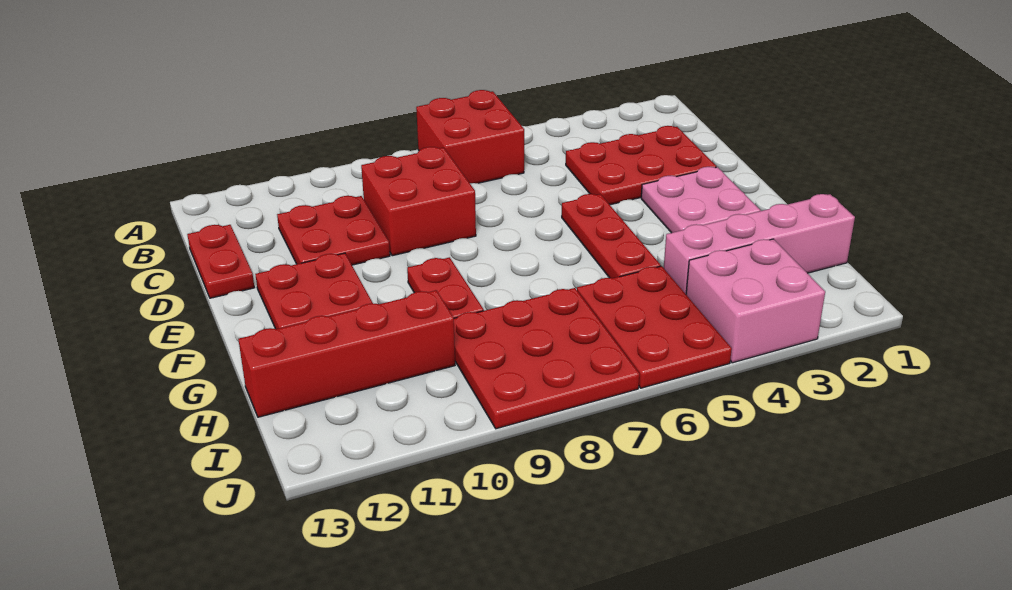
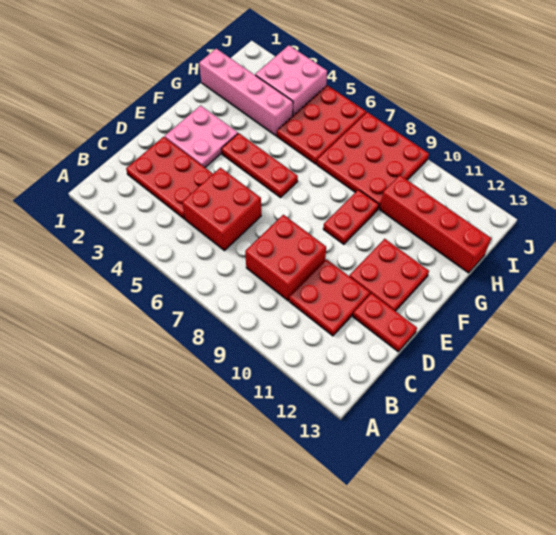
red brick A6:B7 level 1 -> red brick C5:D6 level 1
red plate C13:D13 level 1 -> red plate D12:D13 level 1
red plate E5:G5 level 1 -> red plate F4:F6 level 1

